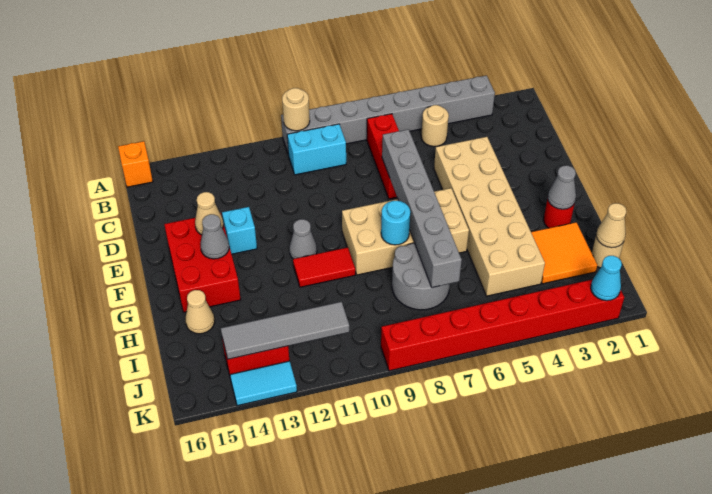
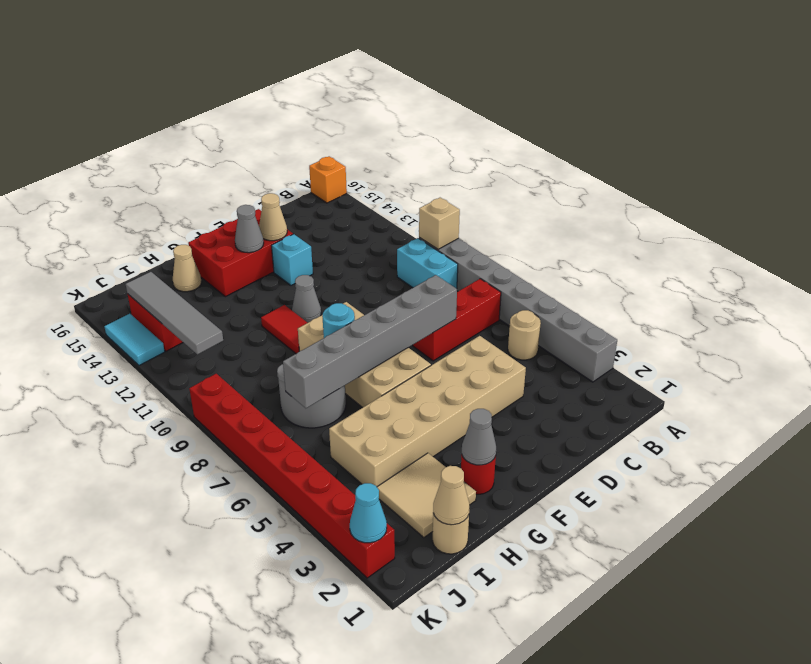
tan round brick A10 level 2 -> tan brick A10 level 2
orange tile H2:I3 level 1 -> tan tile H2:I3 level 1

